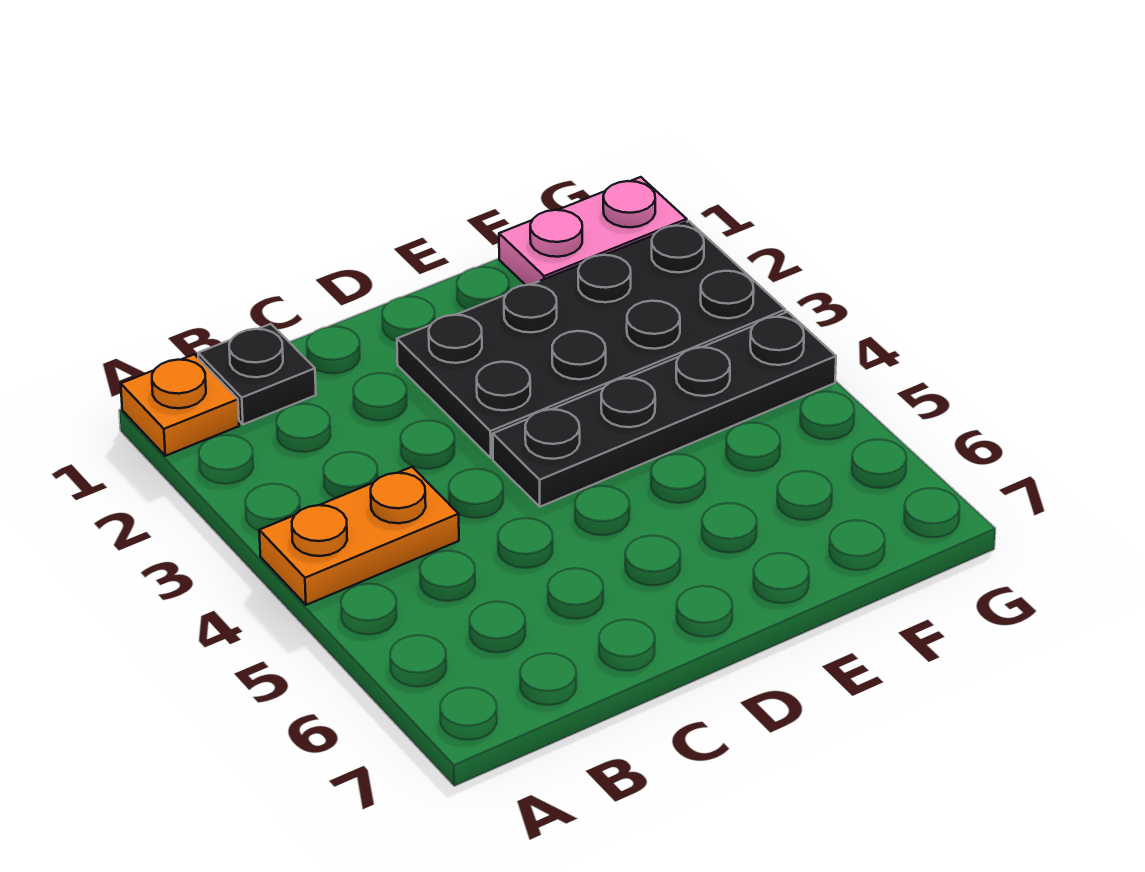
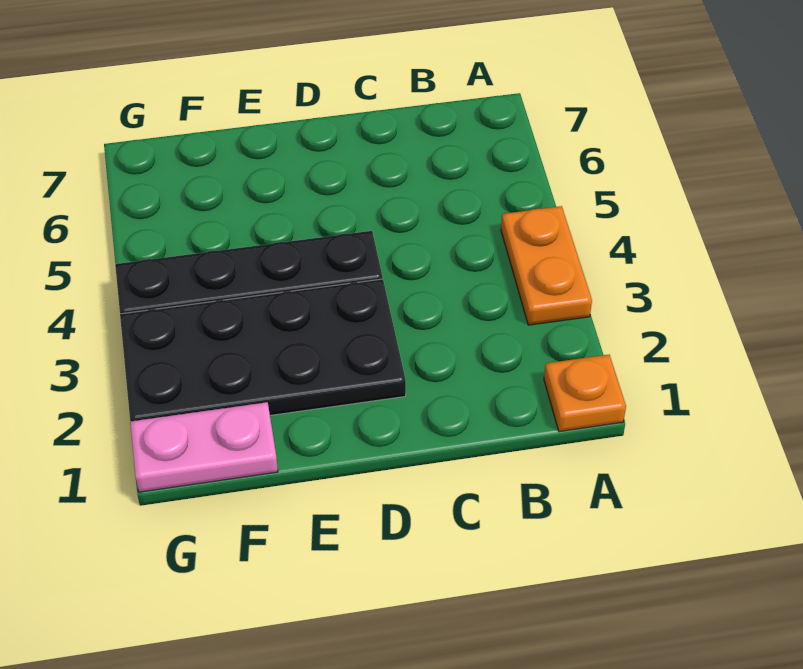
orange plate A4:B4 level 1 -> orange plate A3:A4 level 1
black plate B1 level 1 -> none

